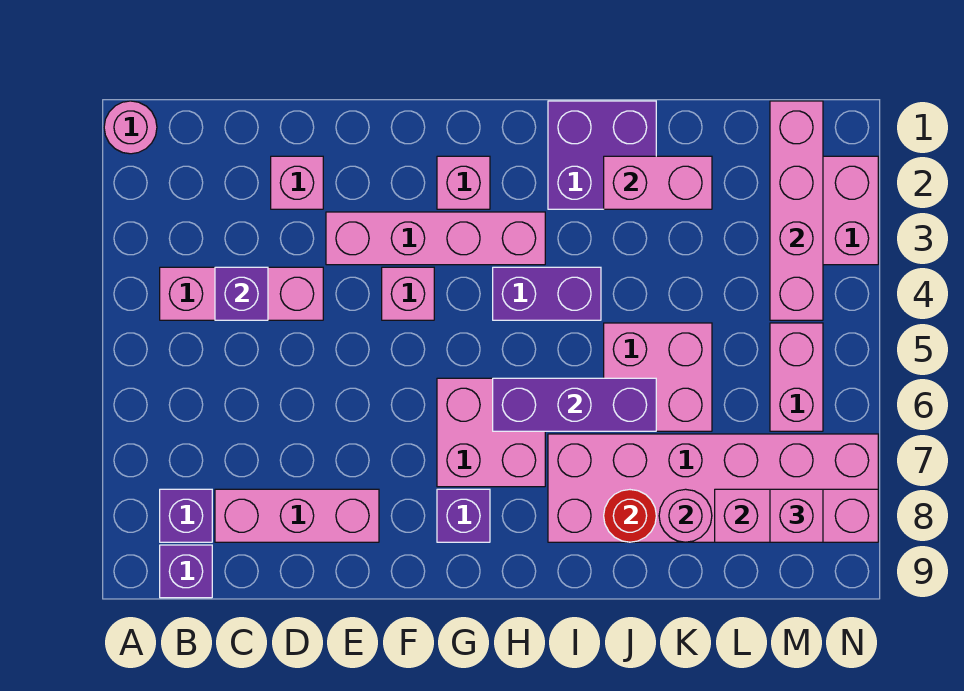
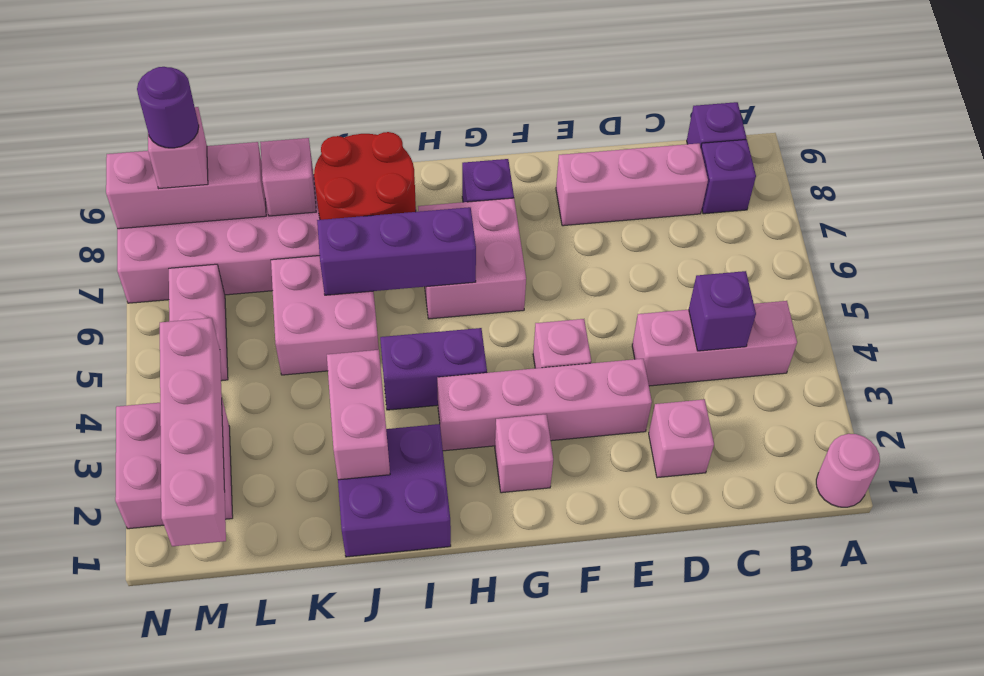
pink brick J2:K2 level 2 -> pink brick J2:J3 level 2
red round brick J8 level 2 -> red round brick I7:J8 level 2
pink round brick K8 level 2 -> pink brick K8 level 2
none -> purple round brick M8 level 4

